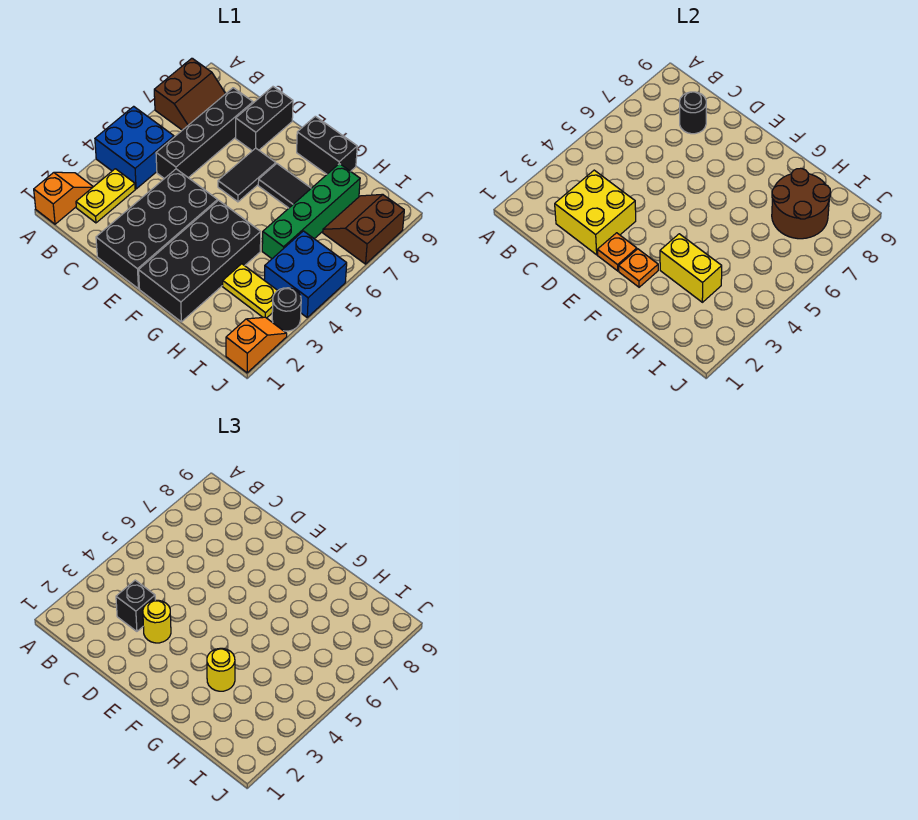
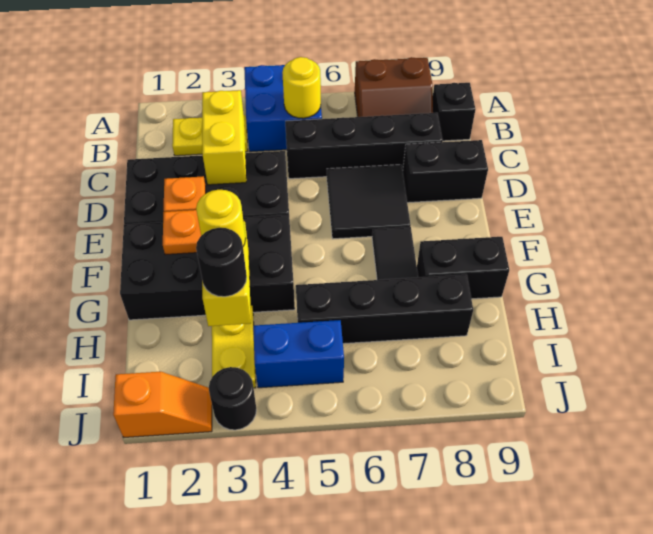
orange slope A1:A2 level 1 top 1 -> none
yellow brick C2:D3 level 2 -> yellow brick C3:D3 level 2
black brick C3 level 3 -> black brick B9 level 1
black round brick C8 level 2 -> black round brick H3 level 3
yellow round brick D3 level 3 -> yellow round brick B5 level 2
black tile E6:E7 level 1 -> black tile D6:E7 level 1
black brick F9:G9 level 1 -> black brick G8:G9 level 1
green brick H5:H8 level 1 -> black brick H5:H8 level 1
brown round brick H7:I8 level 2 -> none
blue brick I4:J5 level 1 -> blue brick I4:I5 level 1
brown slope I7:J8 level 1 top J -> none

